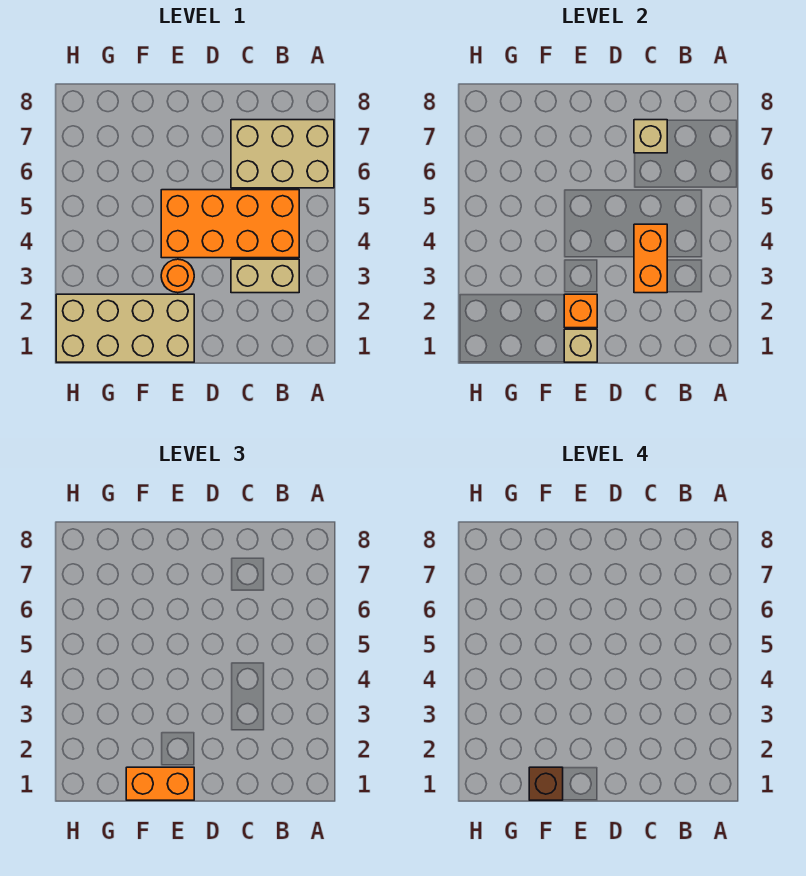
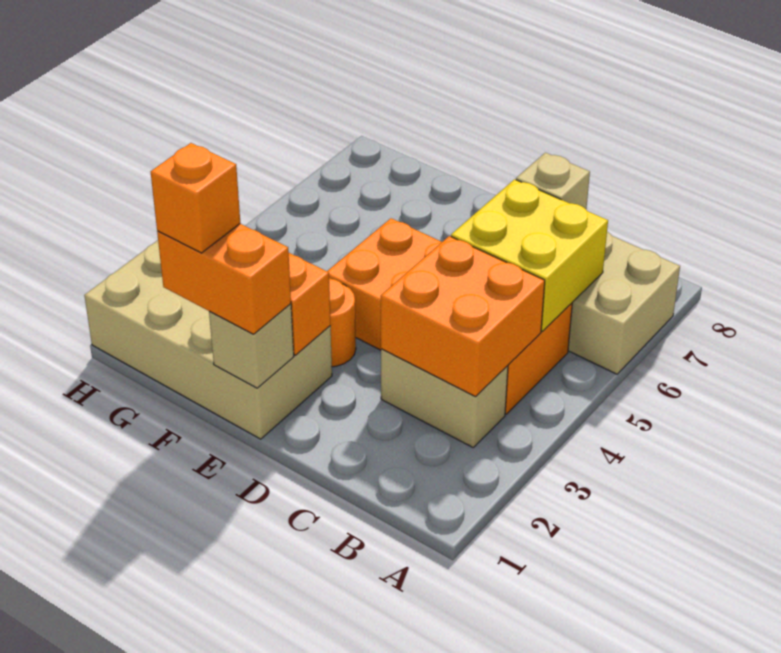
none -> yellow brick B5:C6 level 2
orange brick C3:C4 level 2 -> orange brick B3:C4 level 2
brown brick F1 level 4 -> orange brick F1 level 4

